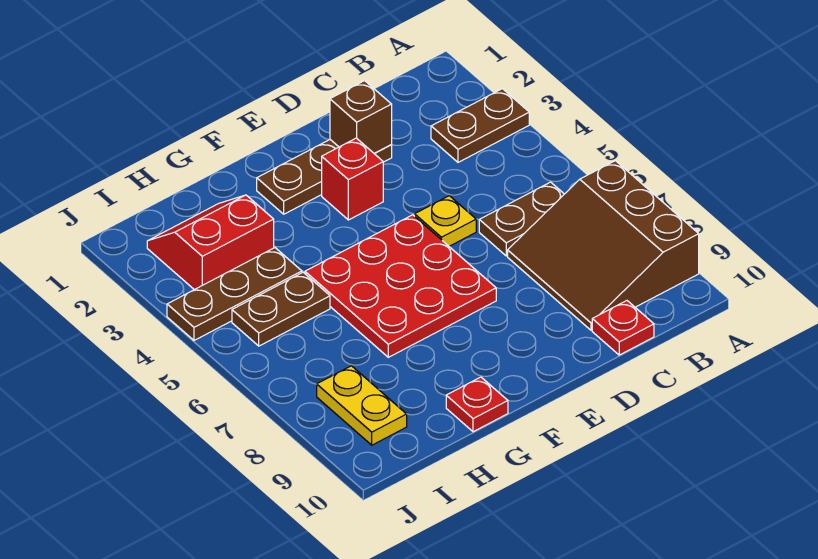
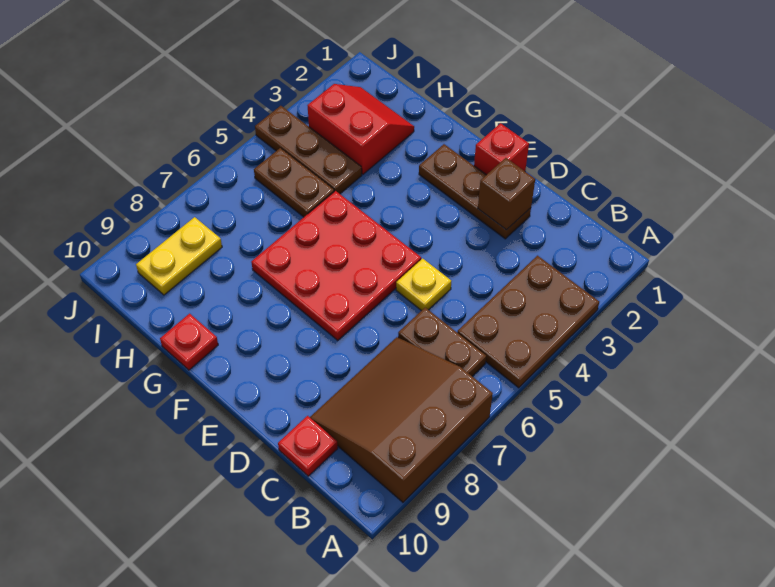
brown plate A3:B3 level 1 -> brown plate A3:B5 level 1
red brick E3 level 1 -> red brick E1 level 1

